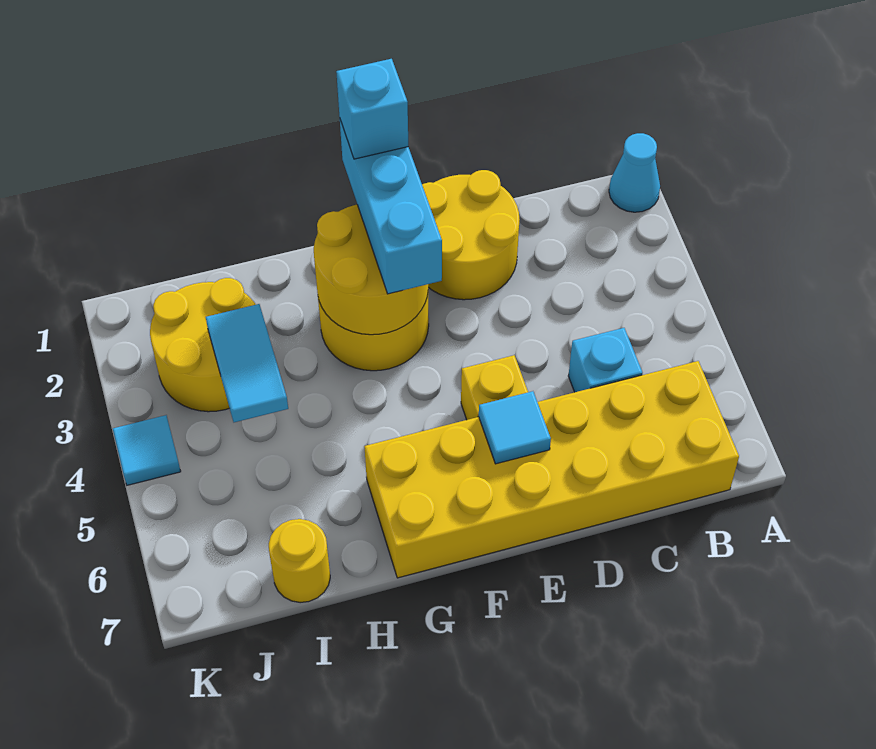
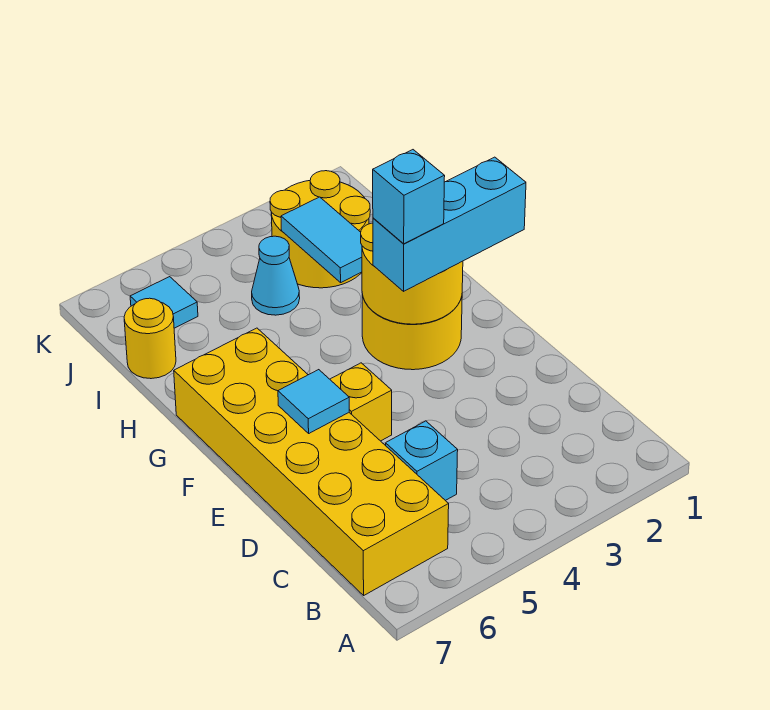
cyan cone A1 level 1 -> cyan cone I4 level 1
yellow round brick D1:E2 level 1 -> none
cyan brick F1 level 4 -> cyan brick F3 level 4
cyan tile I3:I4 level 2 -> cyan tile H3:I3 level 2
cyan tile K4 level 1 -> cyan tile J6 level 1

